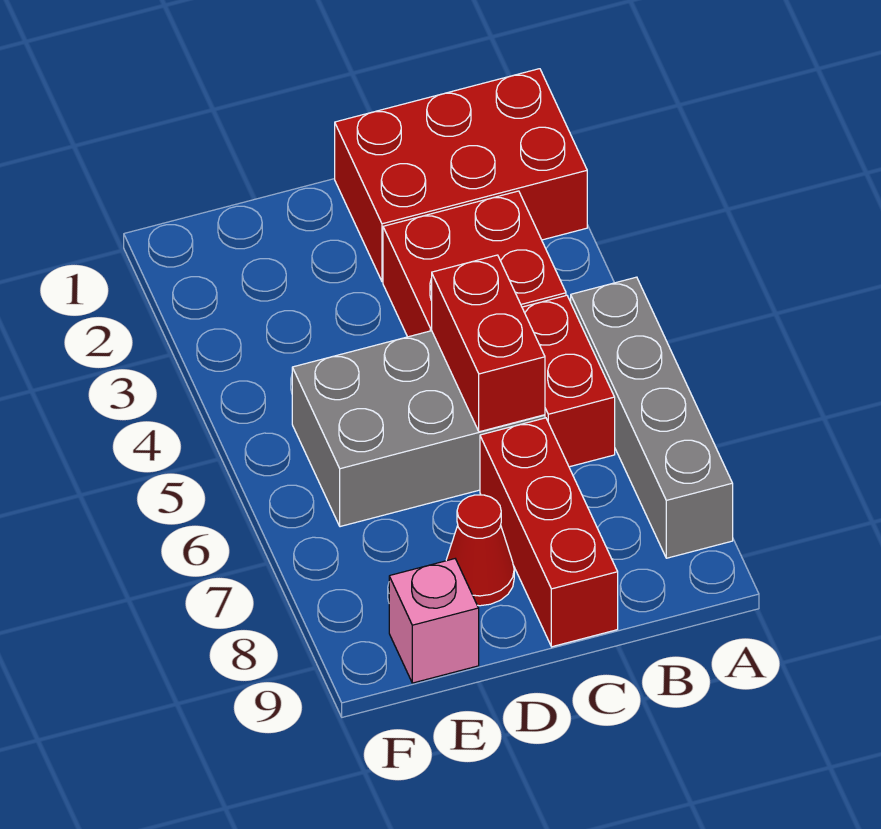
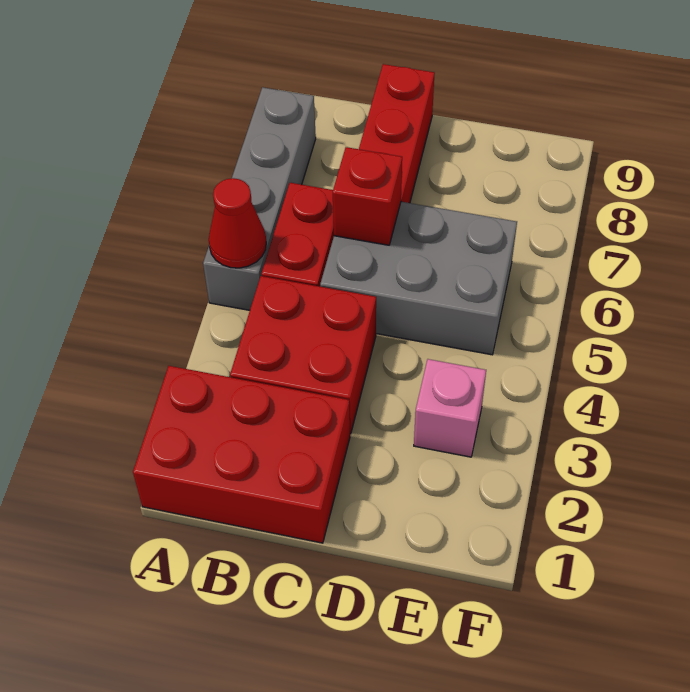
red brick C5:C6 level 2 -> red brick C6 level 2
red cone D8 level 1 -> red cone A5 level 2
pink brick E9 level 1 -> pink brick E3 level 1

